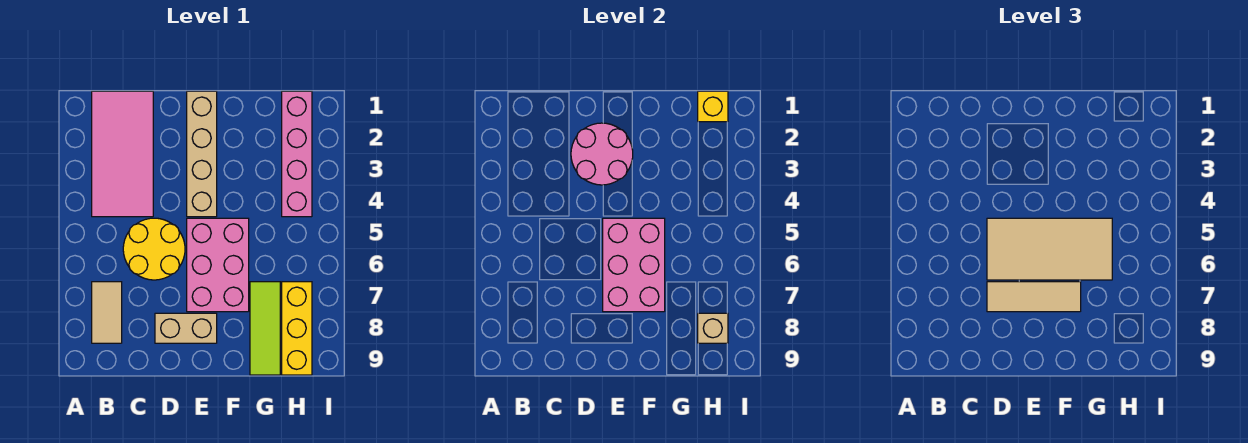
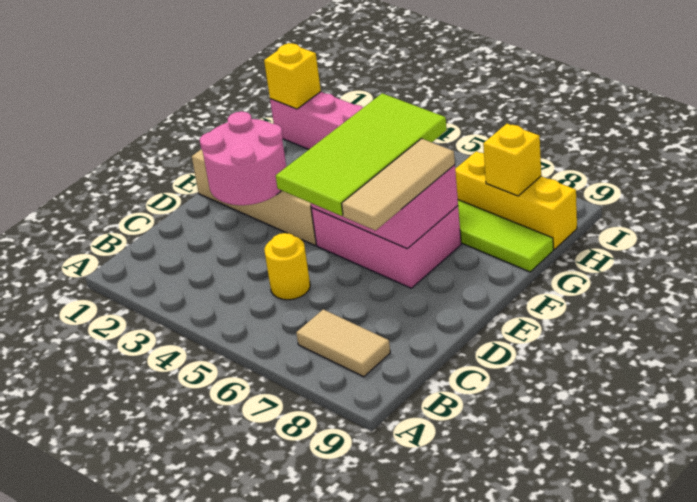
pink tile B1:C4 level 1 -> none
yellow round brick C5:D6 level 1 -> yellow round brick C5 level 1
tan tile D5:G6 level 3 -> lime tile D5:G6 level 3
tan brick D8:E8 level 1 -> none
tan brick H8 level 2 -> yellow brick H8 level 2

